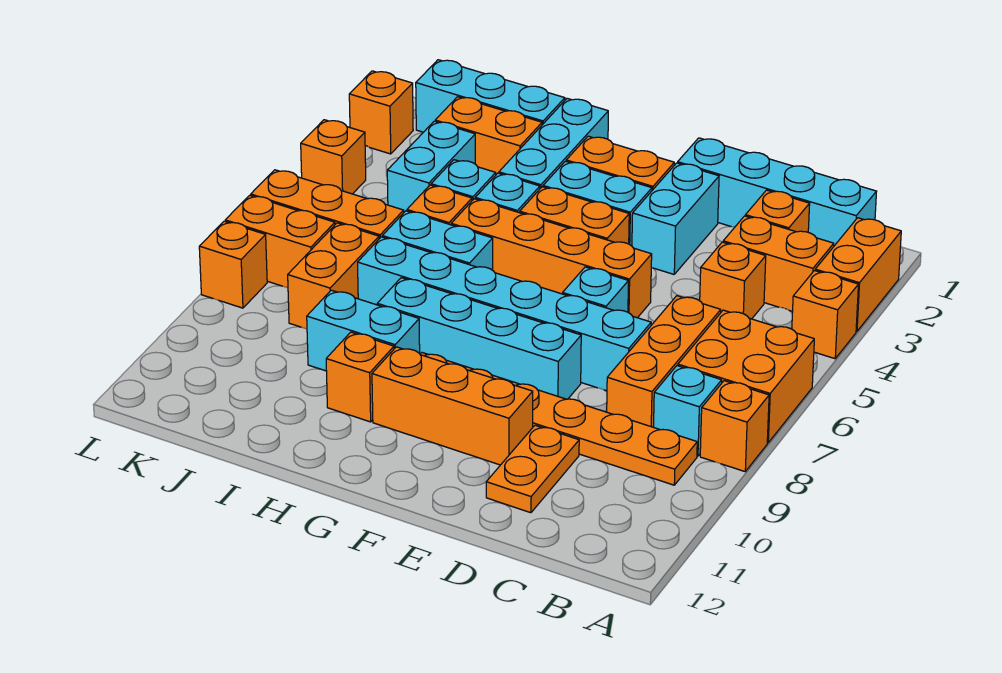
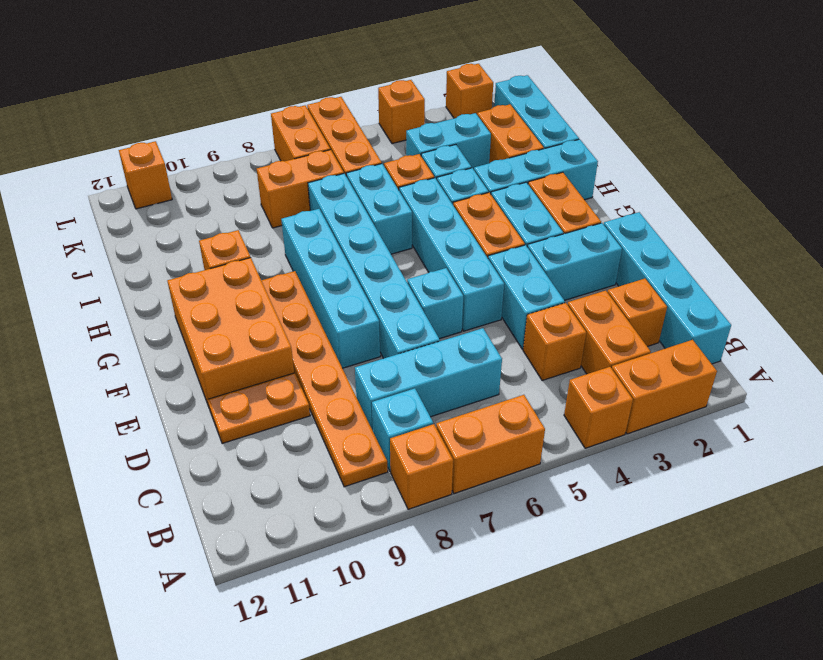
orange brick A6:B7 level 1 -> orange brick A6:A7 level 1
orange brick C6:C8 level 1 -> cyan brick C6:C8 level 1
orange brick E5:H5 level 1 -> cyan brick E5:H5 level 1
orange brick E10:G10 level 1 -> orange brick E10:G11 level 1
cyan brick H9:I9 level 1 -> cyan brick D4:E4 level 1
orange brick L8 level 1 -> orange brick L11 level 1

